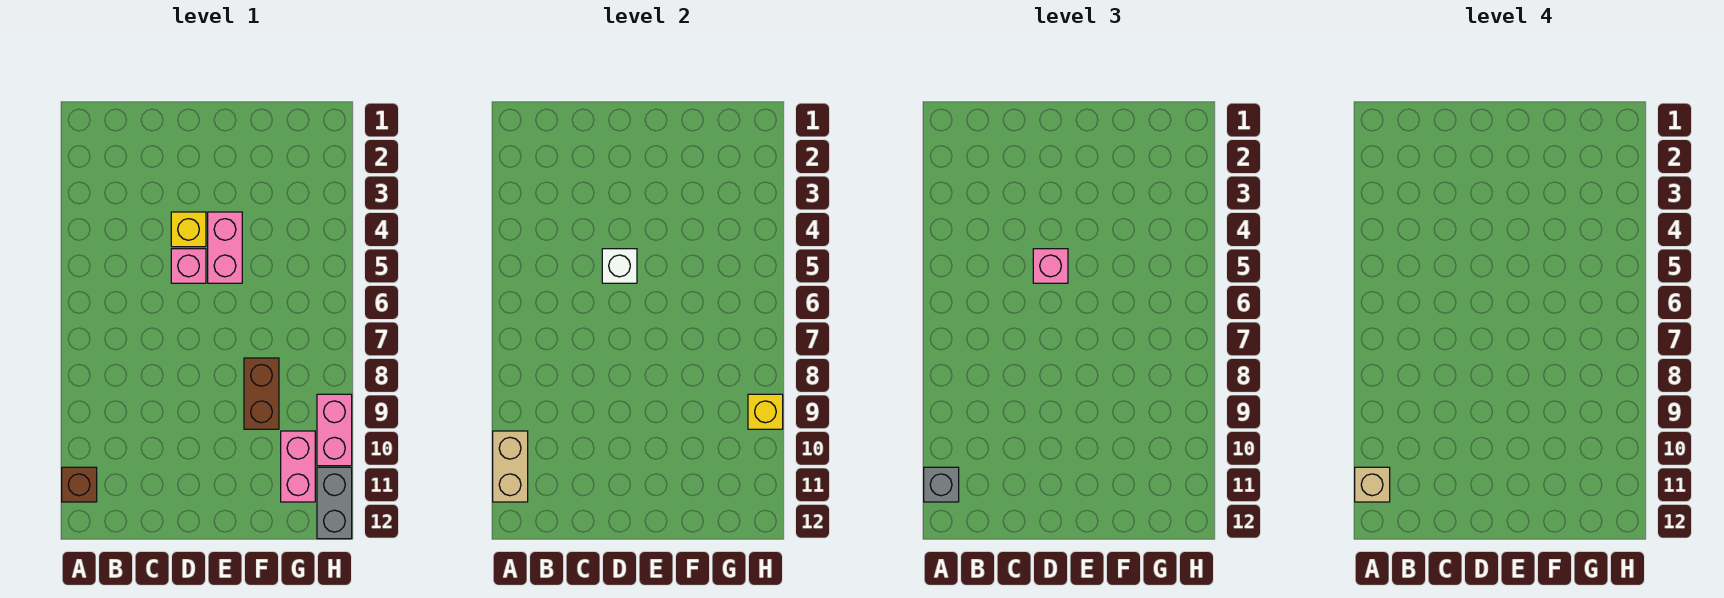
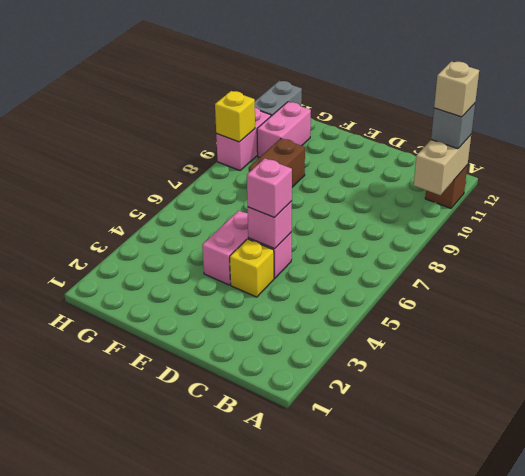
white brick D5 level 2 -> pink brick D5 level 2

